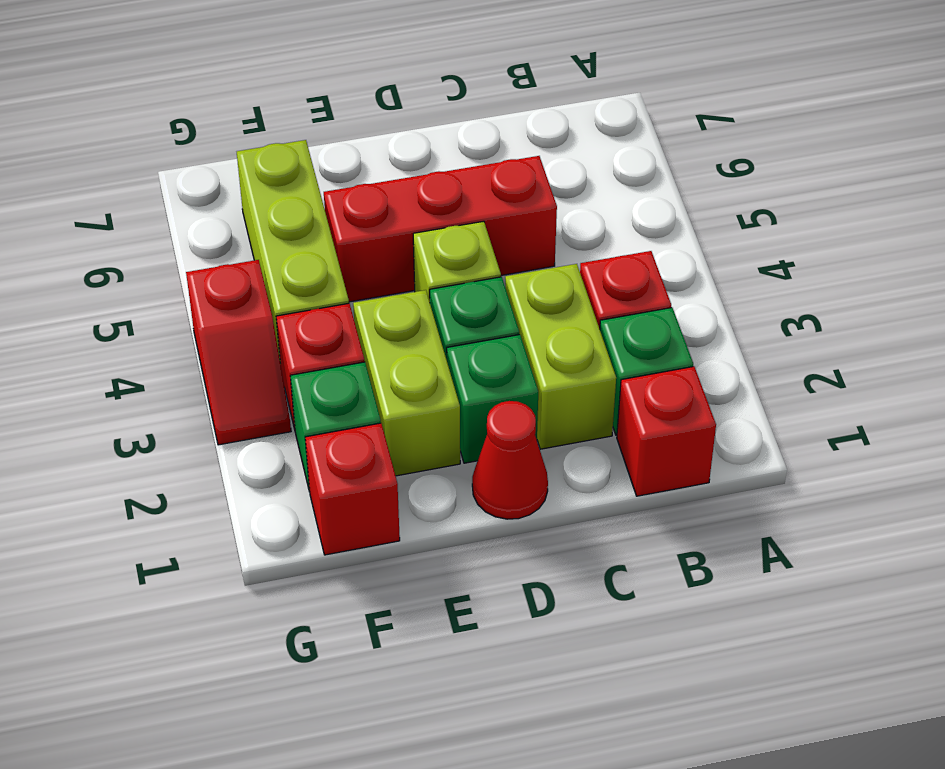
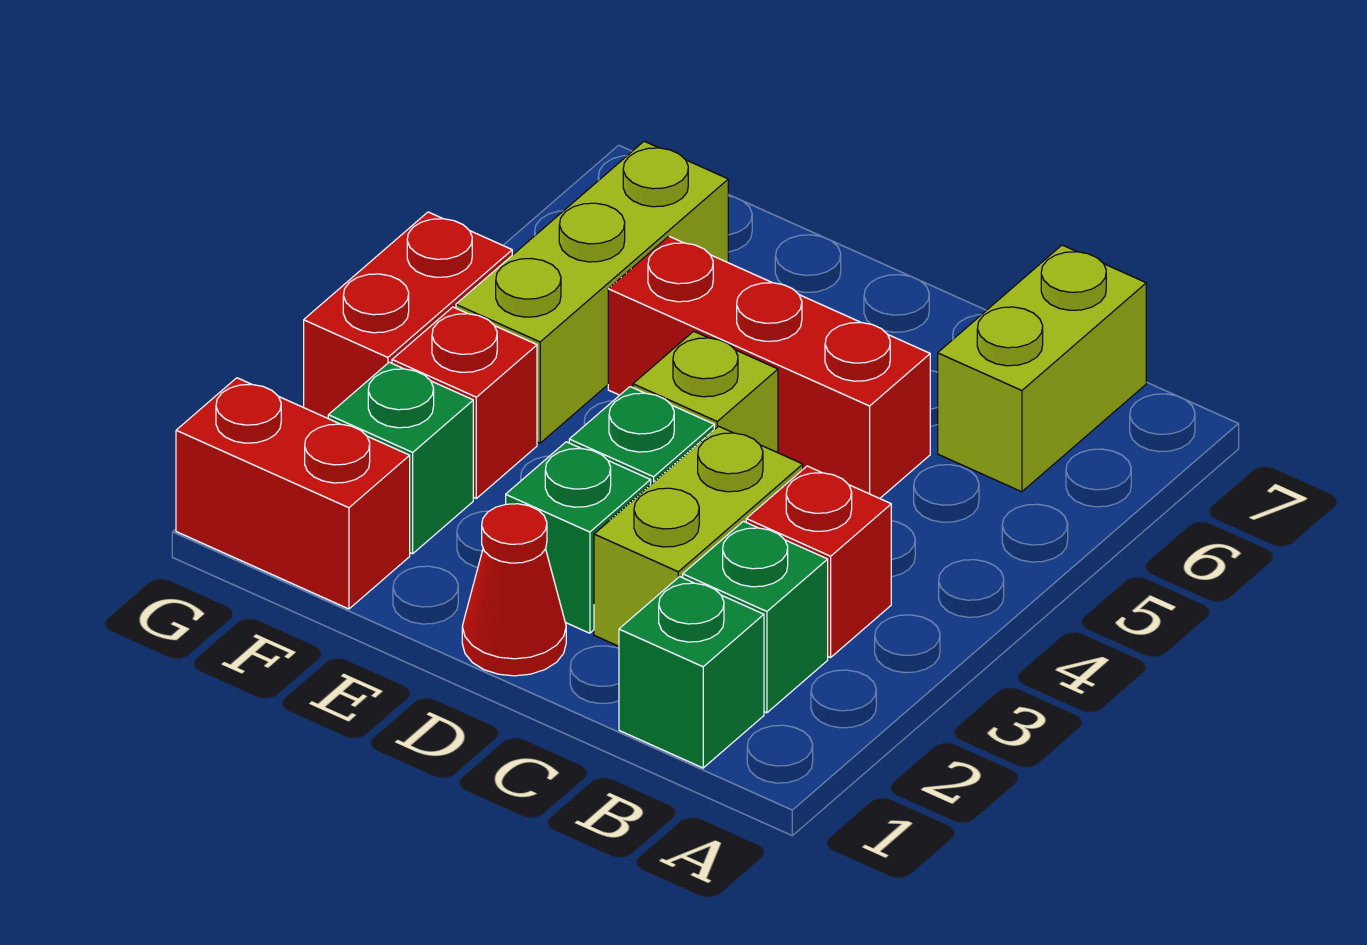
red brick B1 level 1 -> green brick B1 level 1
lime brick E2:E3 level 1 -> lime brick B6:B7 level 1
red brick F1 level 1 -> red brick F1:G1 level 1
red slope G3:G4 level 1 top 4 -> red brick G3:G4 level 1

